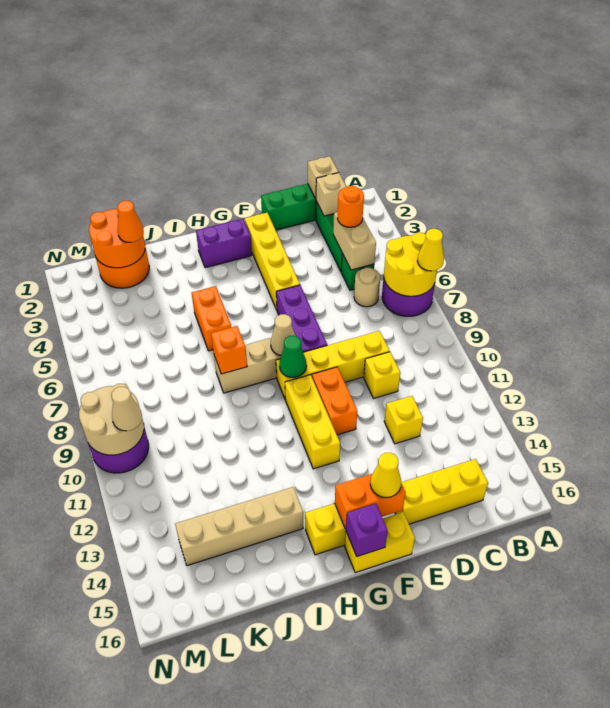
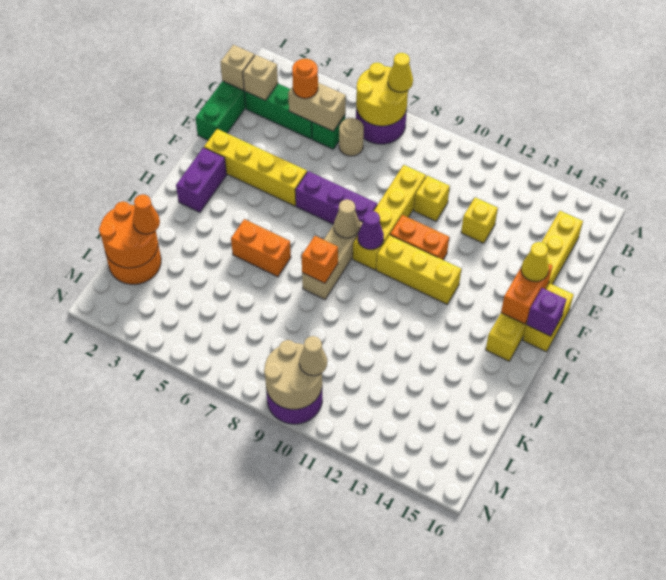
green cone G9 level 2 -> purple cone G9 level 2
tan brick I14:L14 level 1 -> none

